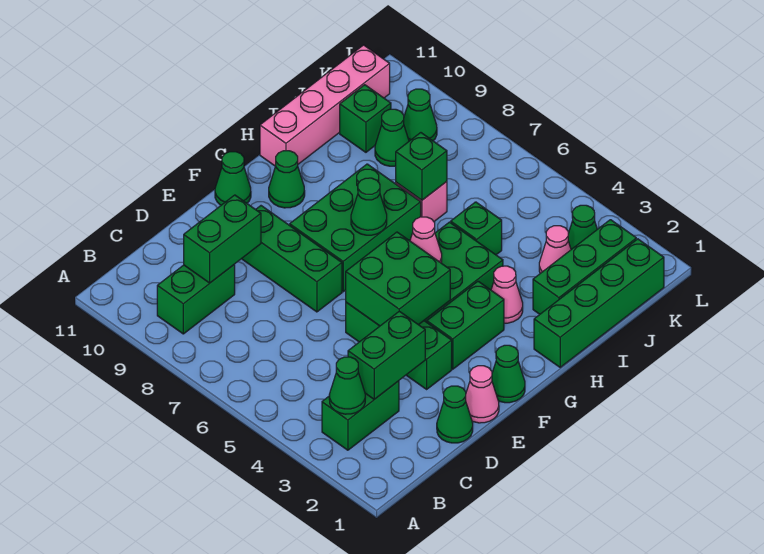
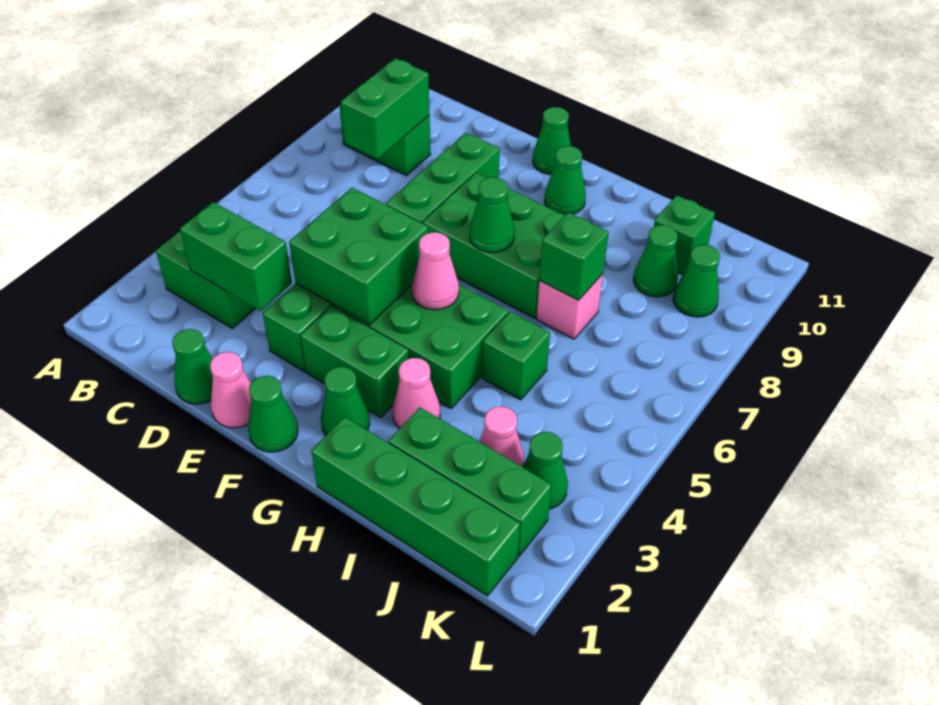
green cone B3 level 2 -> green cone G2 level 1
green brick C9:D9 level 2 -> green brick C8:C9 level 2
pink brick H11:K11 level 1 -> none

